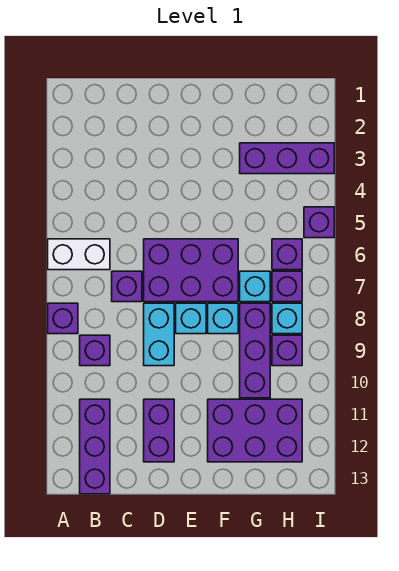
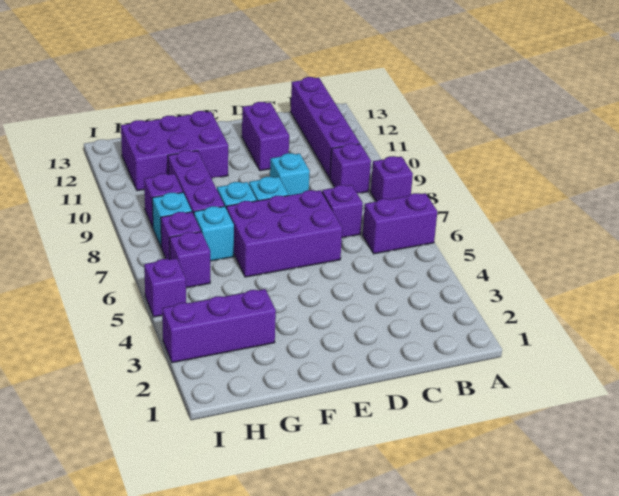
white brick A6:B6 level 1 -> purple brick A6:B6 level 1
purple brick B11:B13 level 1 -> purple brick B10:B13 level 1
cyan brick D8:D9 level 1 -> cyan brick D9 level 1

